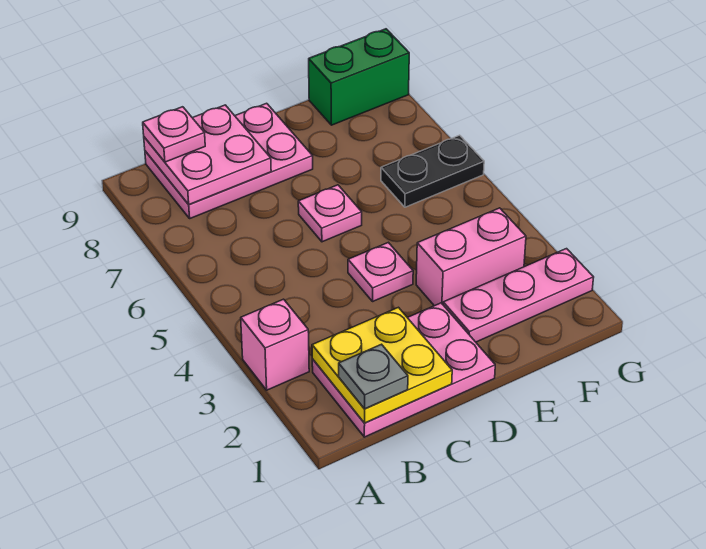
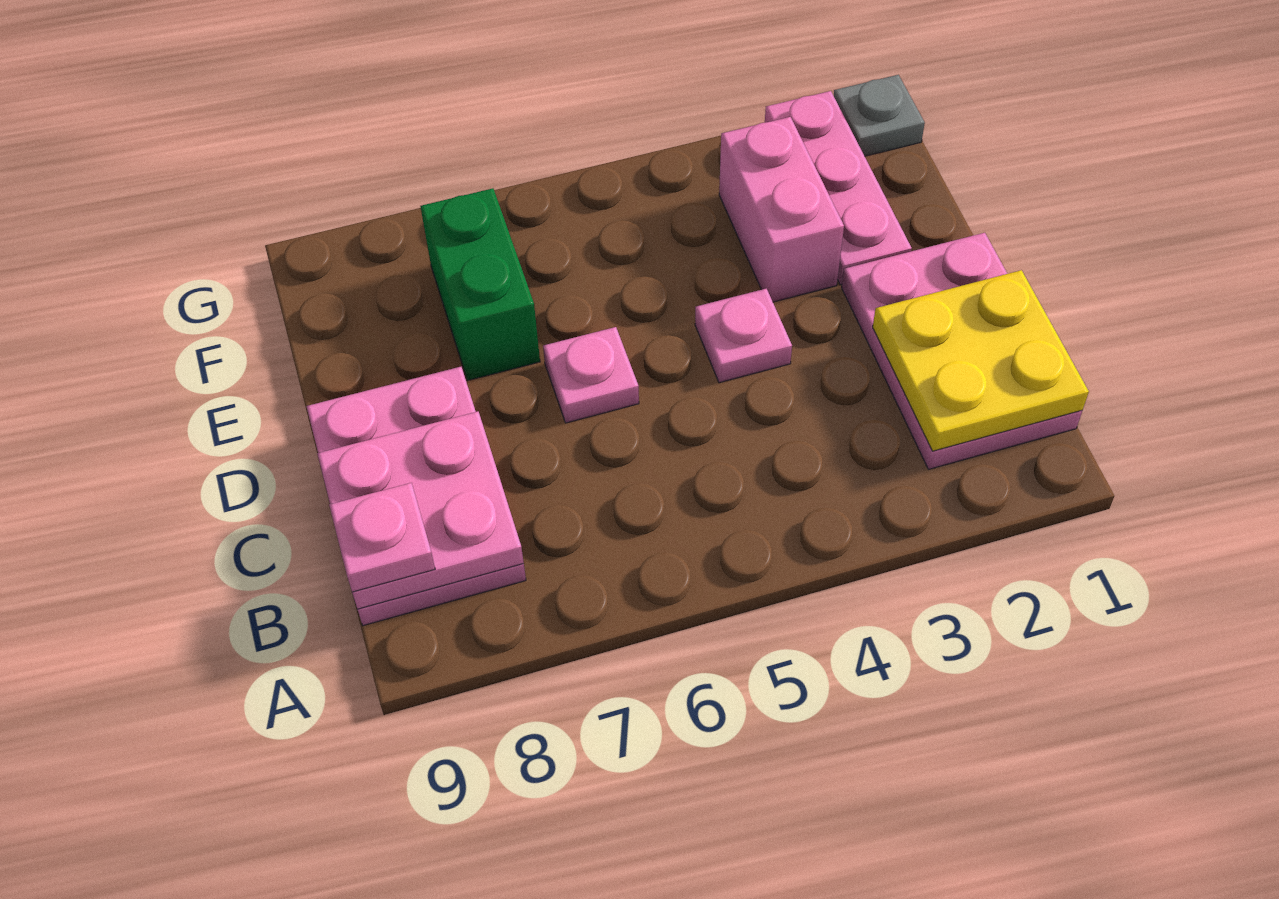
pink brick A3 level 1 -> none
grey plate B1 level 3 -> grey plate G1 level 1
black plate F6:G6 level 1 -> none
green brick F9:G9 level 1 -> green brick E7:F7 level 1

